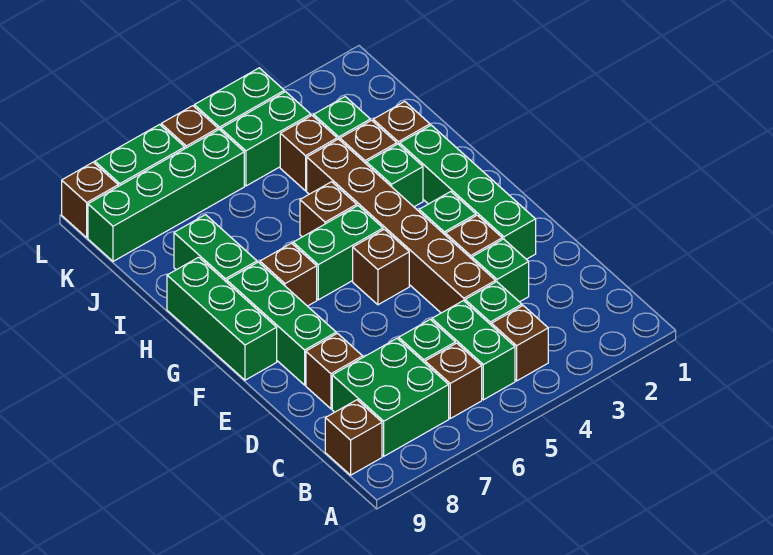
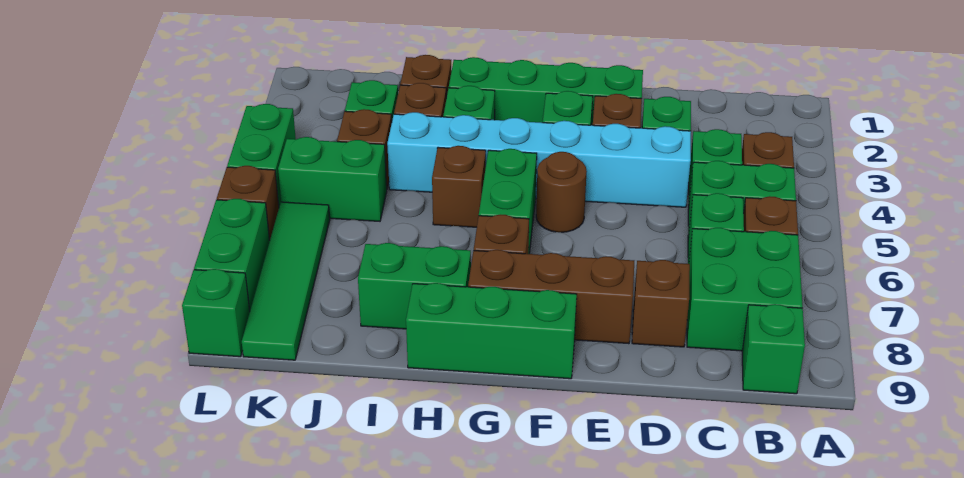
brown brick B9 level 1 -> green brick B9 level 1
brown brick D4:I4 level 1 -> cyan brick D4:I4 level 1
green brick E8:G8 level 1 -> brown brick E8:G8 level 1
brown brick F5 level 1 -> brown round brick F5 level 1
green brick K4:K5 level 1 -> green brick J5:K5 level 1
green brick K6:K9 level 1 -> green tile K6:K9 level 1
brown brick L9 level 1 -> green brick L9 level 1

